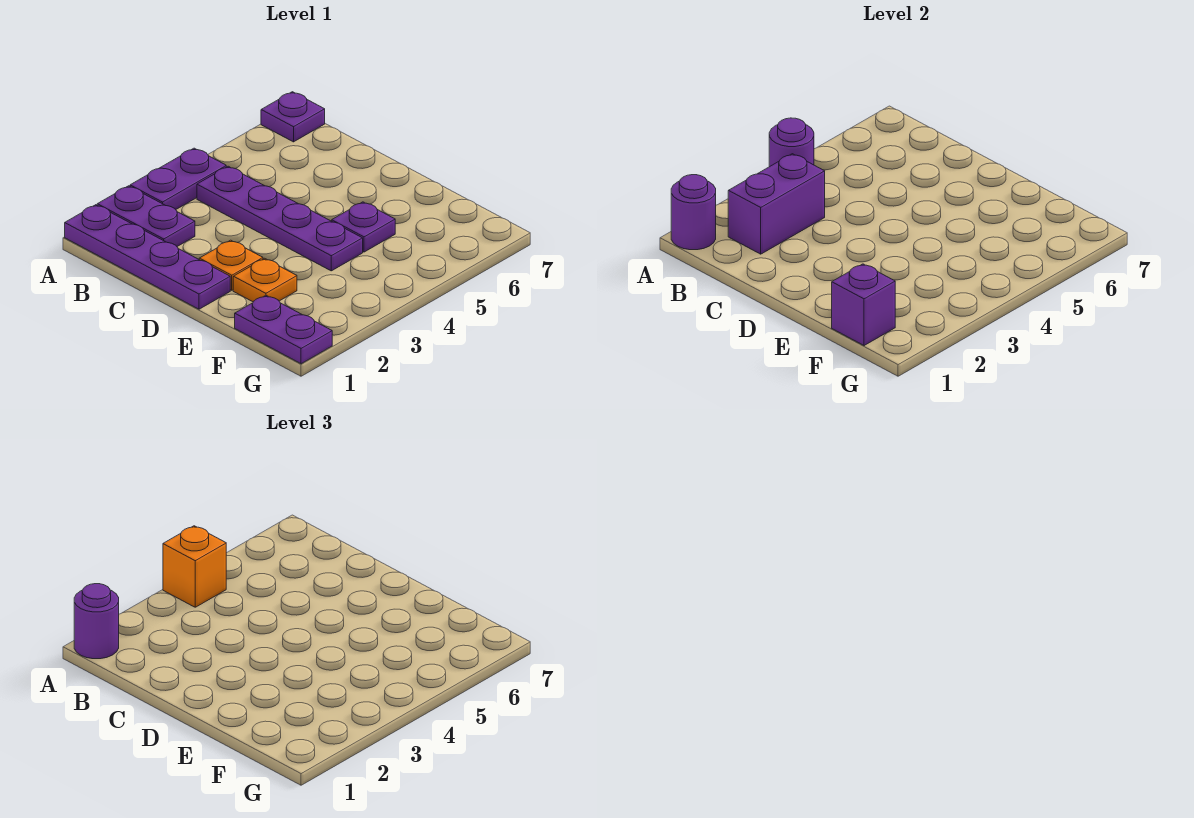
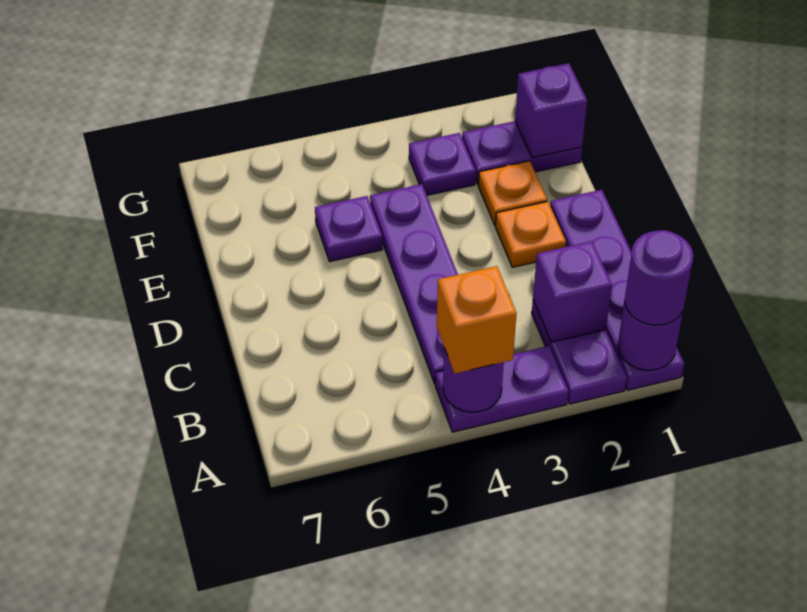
purple plate A7 level 1 -> purple plate F3 level 1
purple brick B2:B3 level 2 -> purple brick B2 level 2
purple plate F1:G1 level 1 -> purple plate F1:F2 level 1

